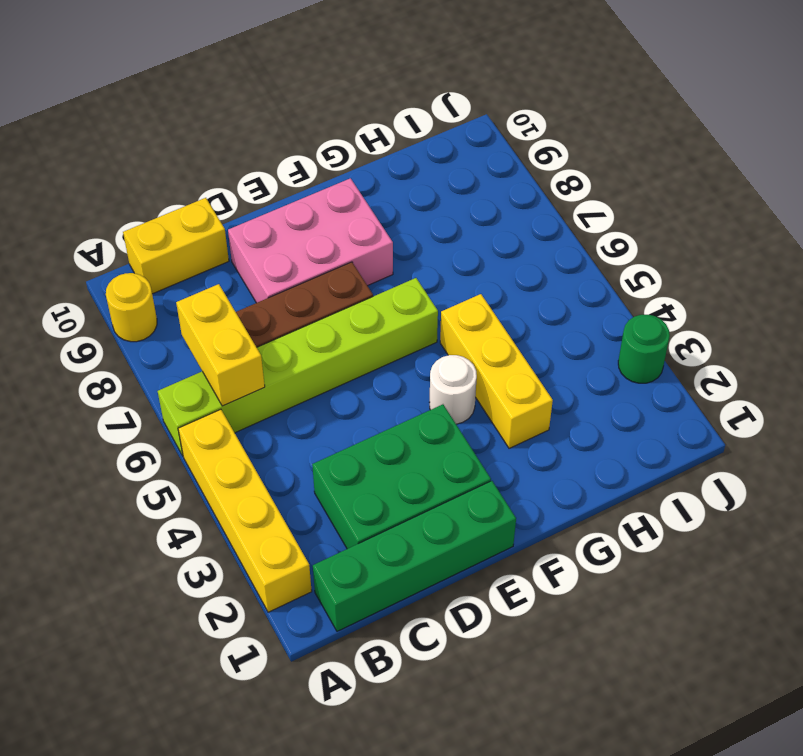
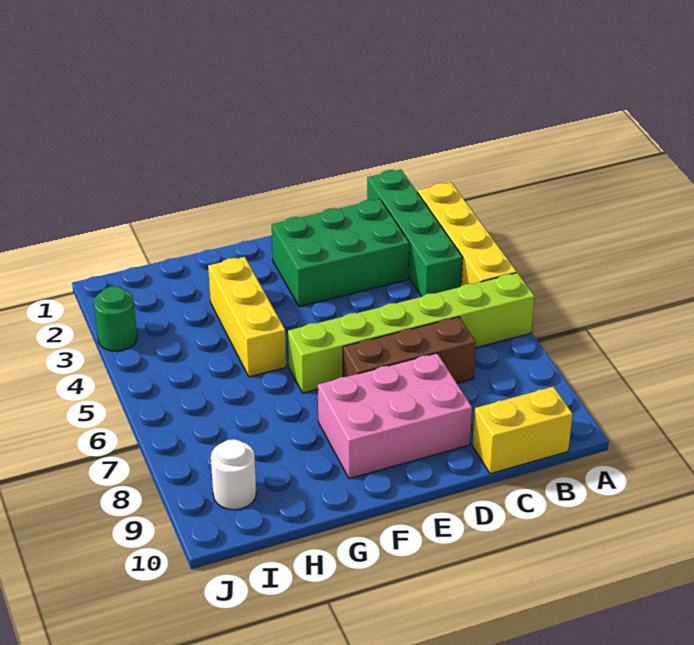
yellow round brick A9 level 1 -> none
green brick B1:E1 level 1 -> green brick B1:B4 level 1
yellow brick B6:B7 level 2 -> none
white round brick F4 level 1 -> white round brick I9 level 1

